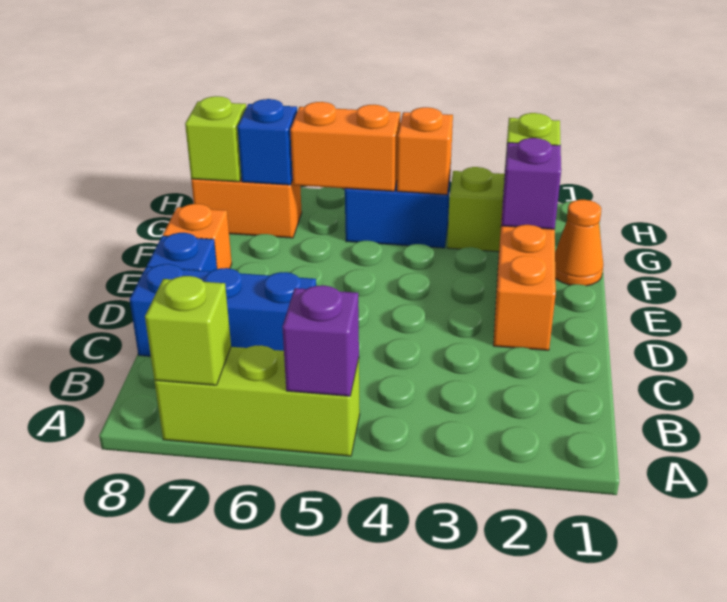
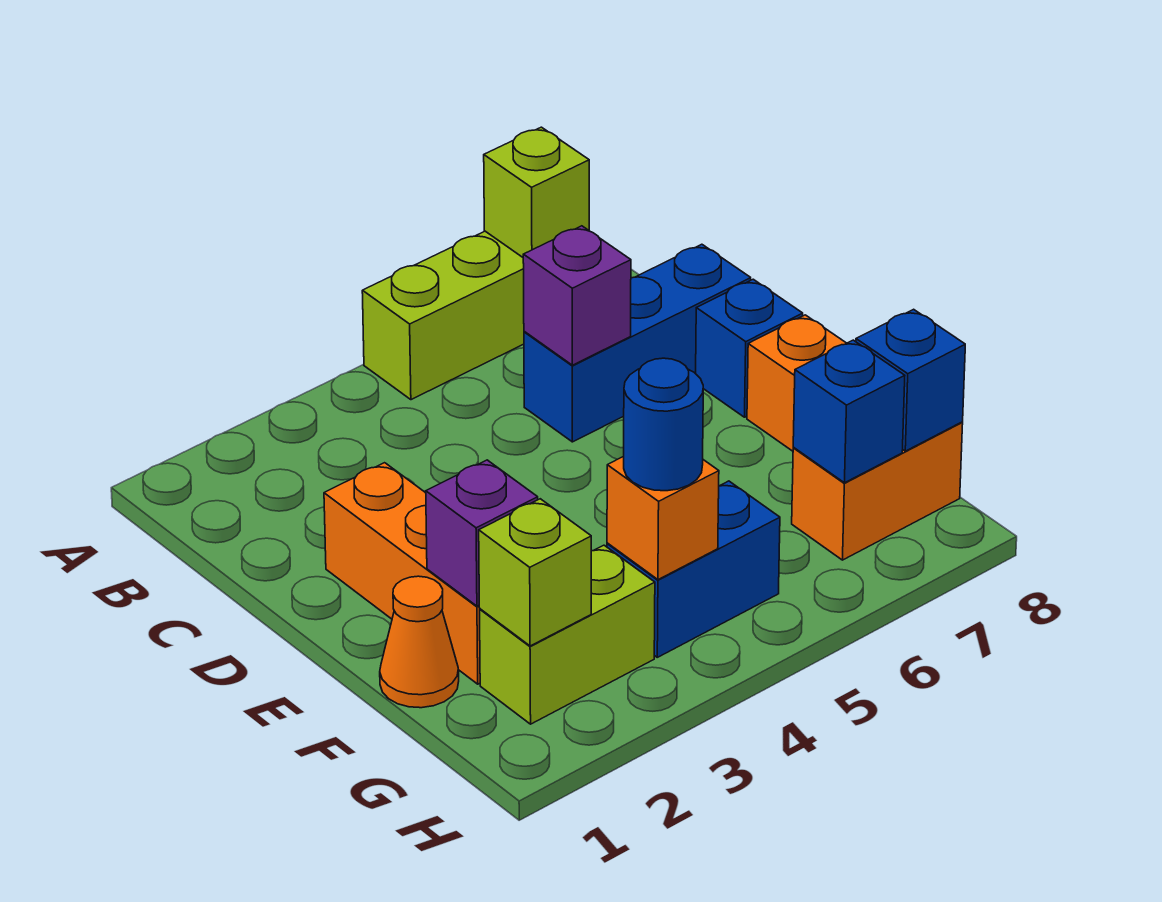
purple brick A5 level 2 -> purple brick C6 level 2
none -> blue round brick G4 level 3
orange brick G5:G6 level 2 -> none
lime brick G8 level 2 -> blue brick G8 level 2

